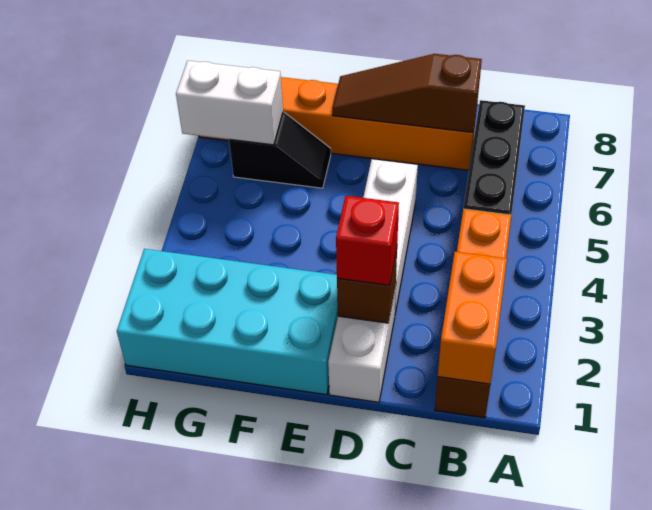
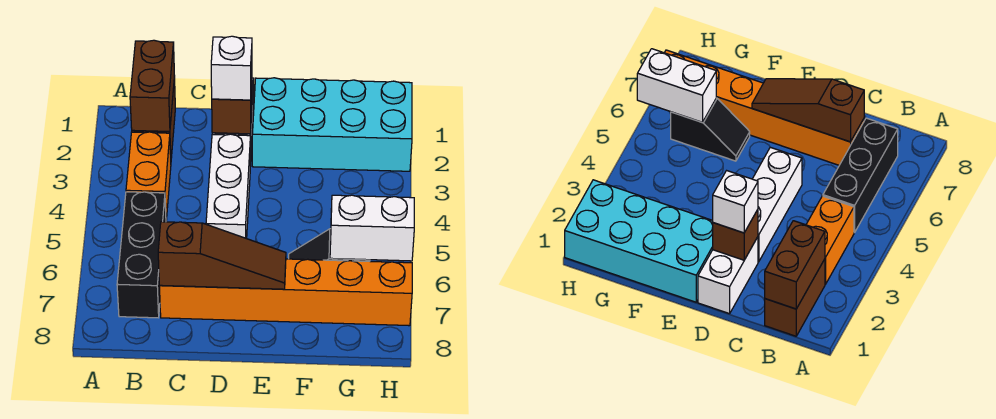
orange brick B1:B2 level 2 -> brown brick B1:B2 level 2
red brick D2 level 3 -> white brick D2 level 3

